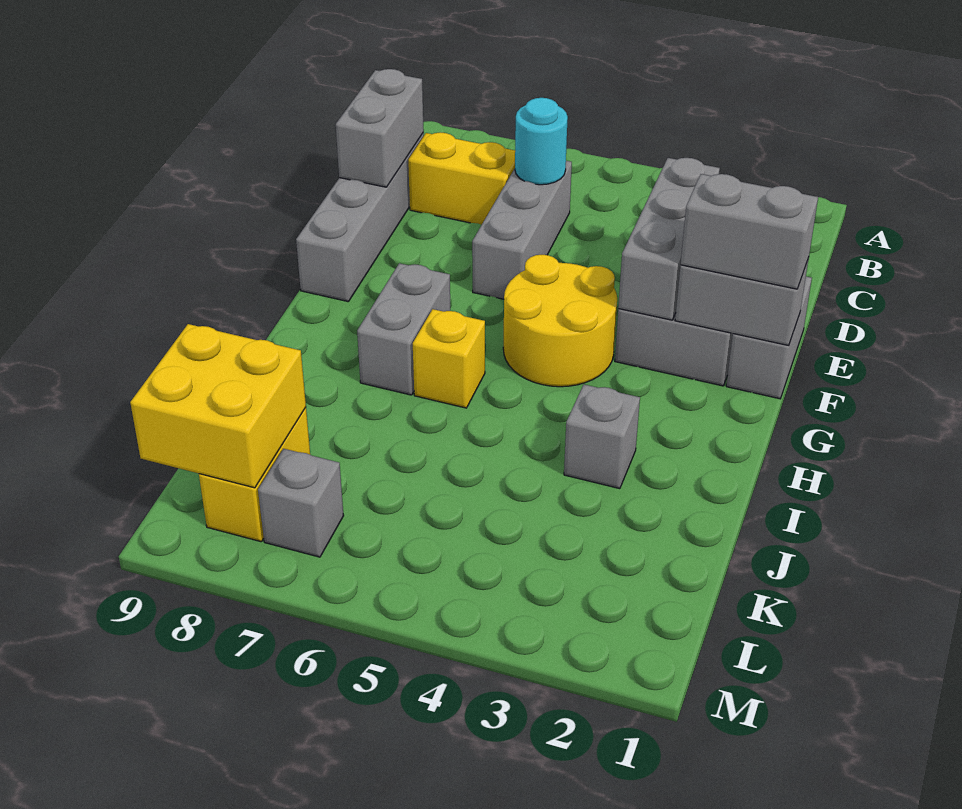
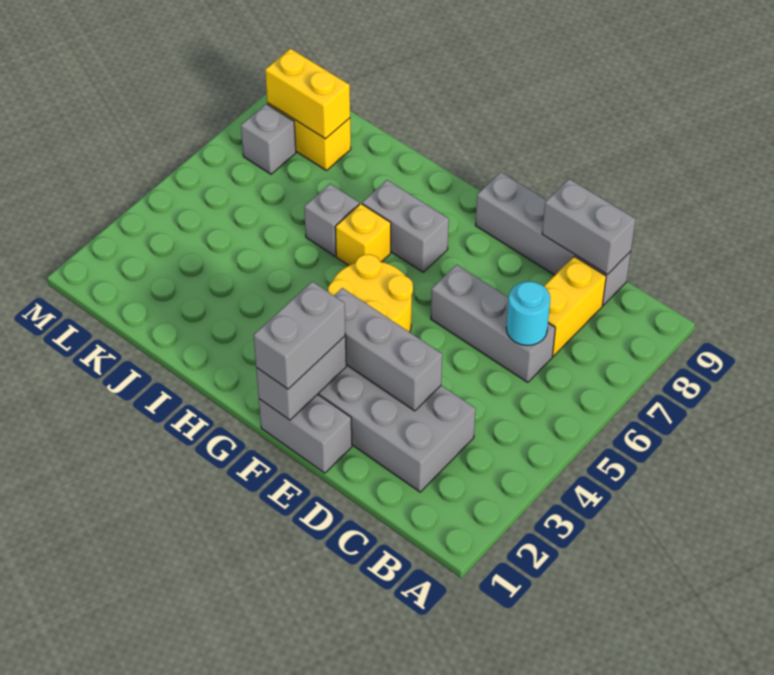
grey brick I3 level 1 -> grey brick I6 level 1
yellow brick K8:L9 level 2 -> yellow brick K8:L8 level 2

